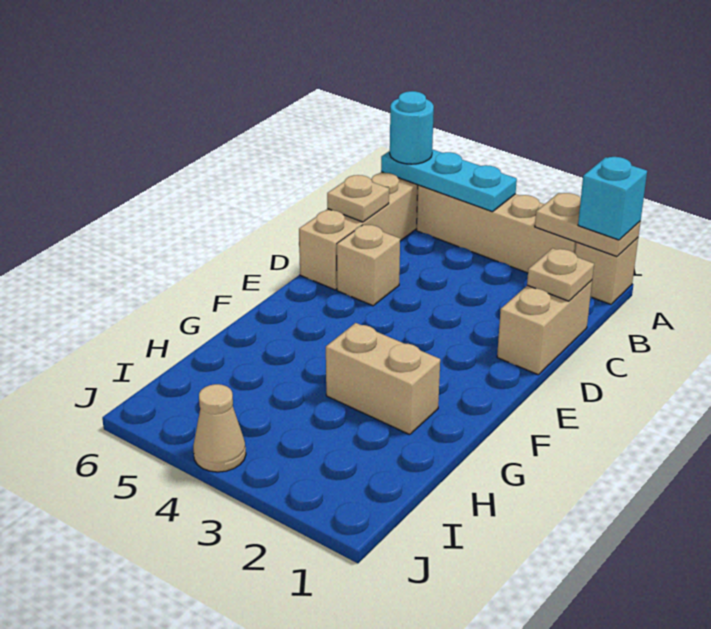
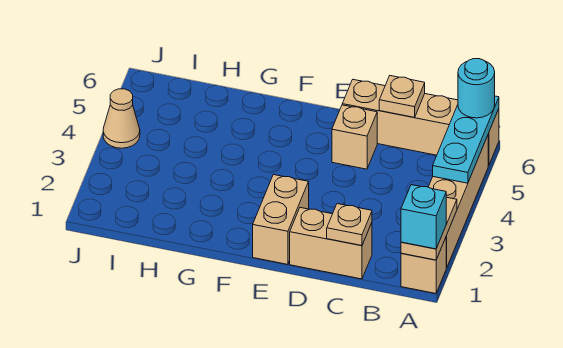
tan brick G2:G3 level 1 -> tan brick E1:E2 level 1

